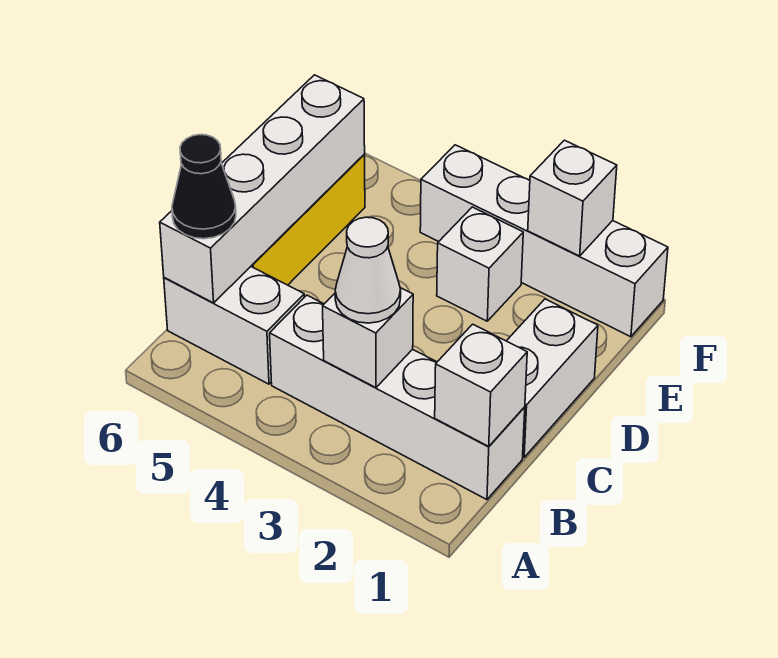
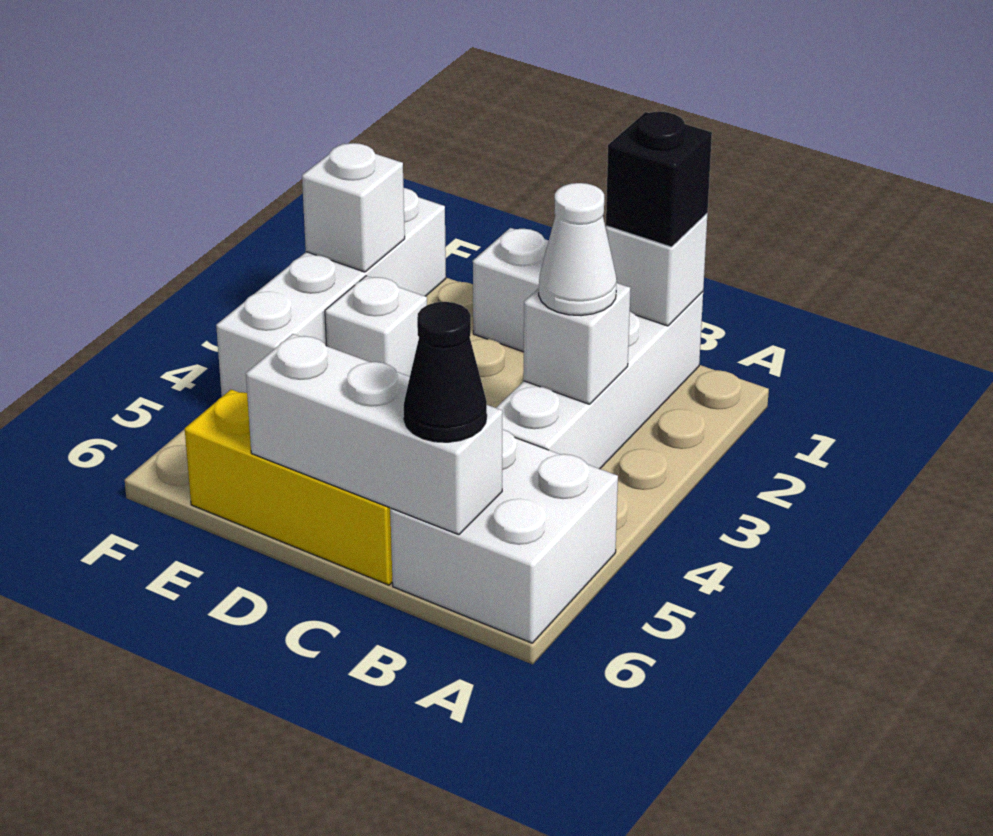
none -> black brick B1 level 3
white brick B5:B6 level 1 -> white brick A5:B6 level 1
white brick B6:E6 level 2 -> white brick B6:D6 level 2

